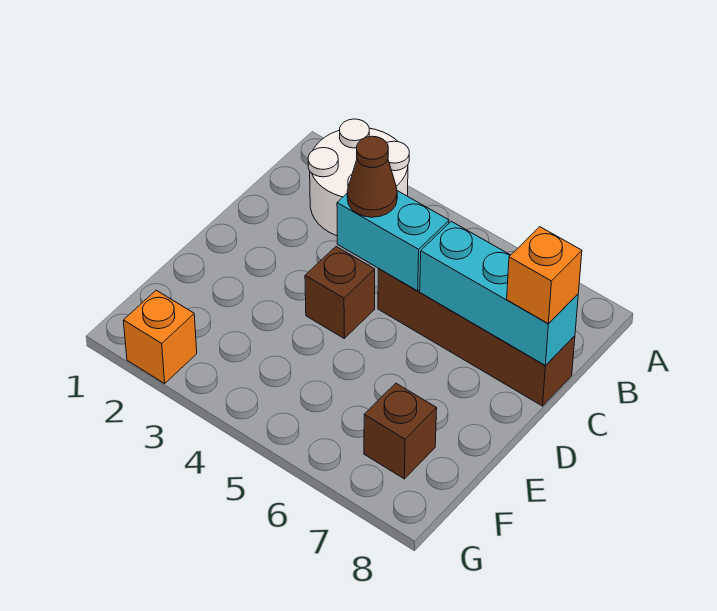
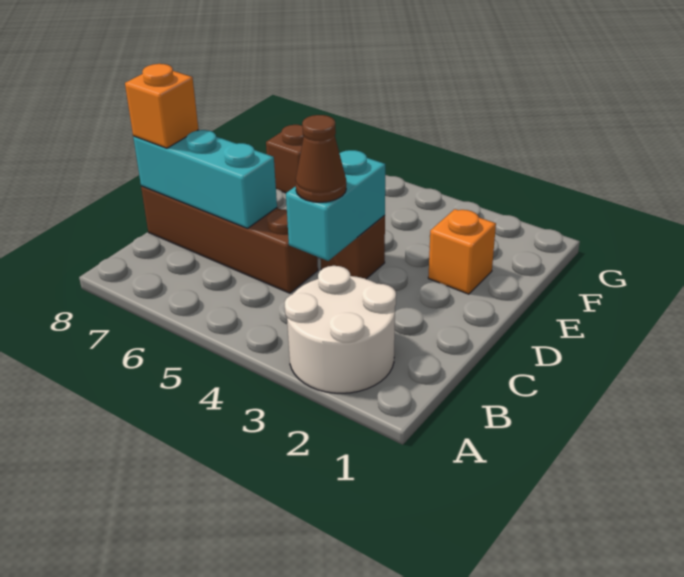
cyan brick C4:C5 level 2 -> cyan brick C4:D4 level 2
orange brick G2 level 1 -> orange brick E2 level 1

